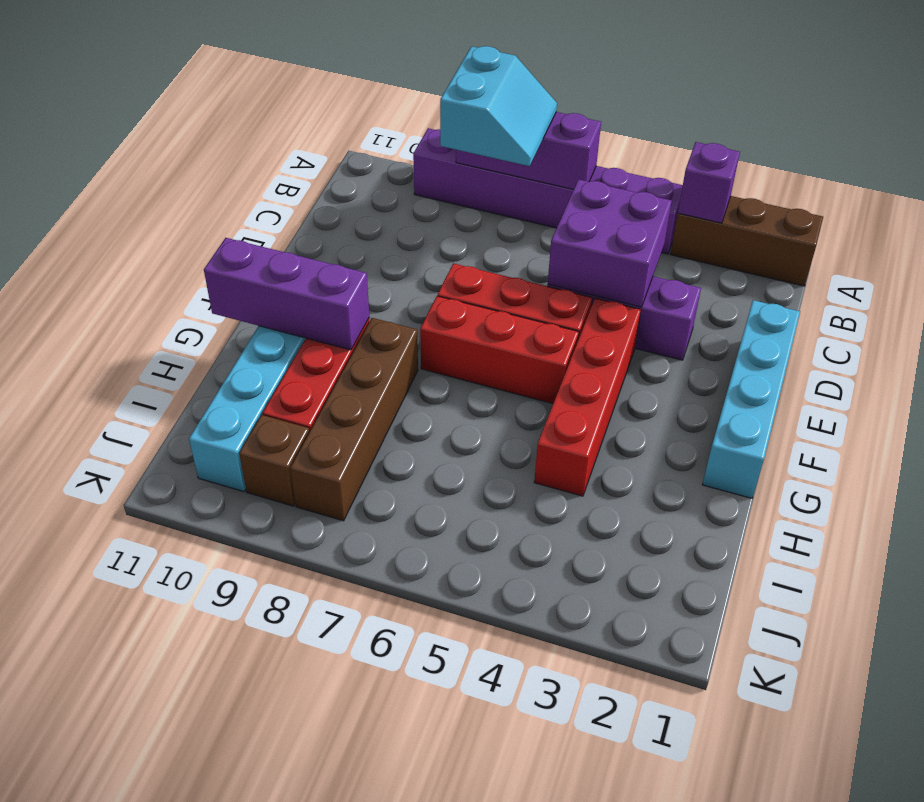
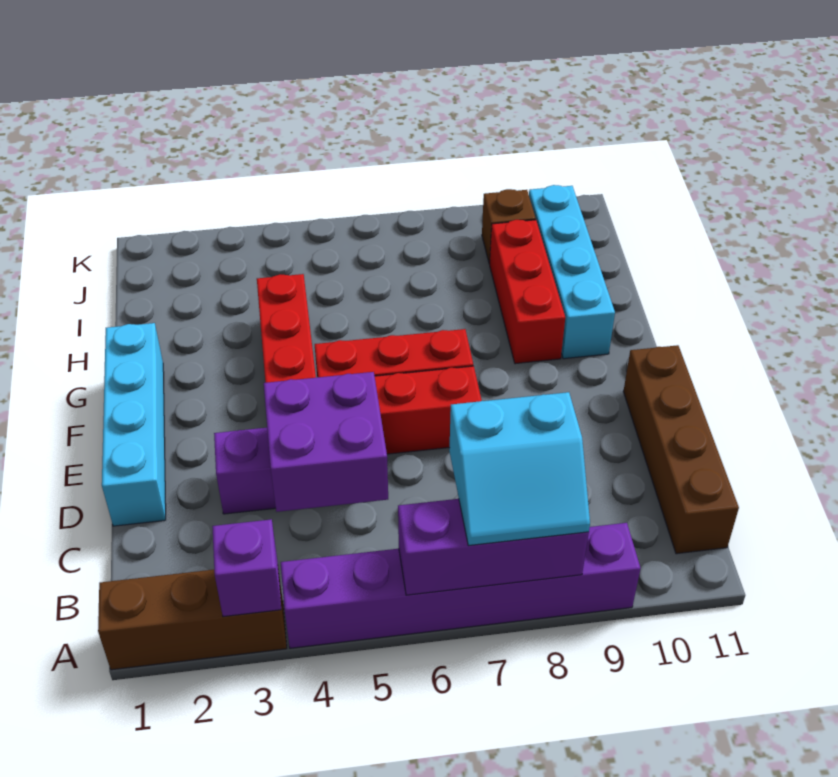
cyan slope A7:B8 level 3 top 8 -> cyan slope A7:B8 level 3 top B
brown brick G8:J8 level 1 -> brown brick B11:E11 level 1
purple brick G9:G11 level 2 -> none

